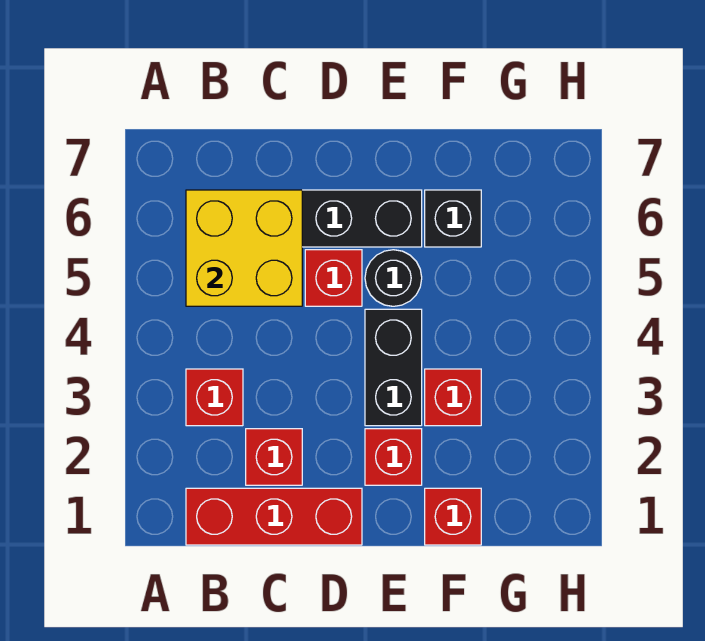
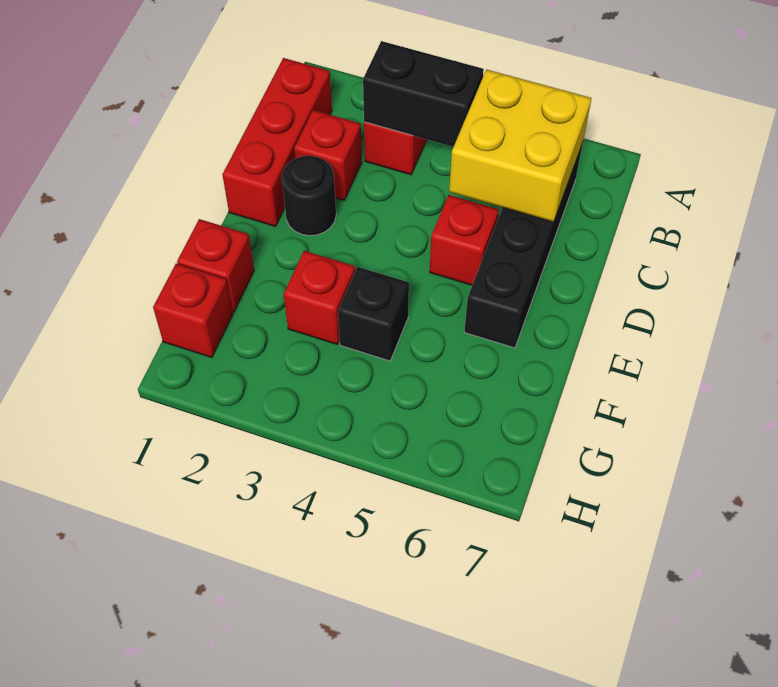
red brick E2 level 1 -> red brick G1 level 1
black brick E3:E4 level 1 -> black brick B3:B4 level 2
black round brick E5 level 1 -> black round brick D2 level 1
black brick F6 level 1 -> black brick F4 level 1

